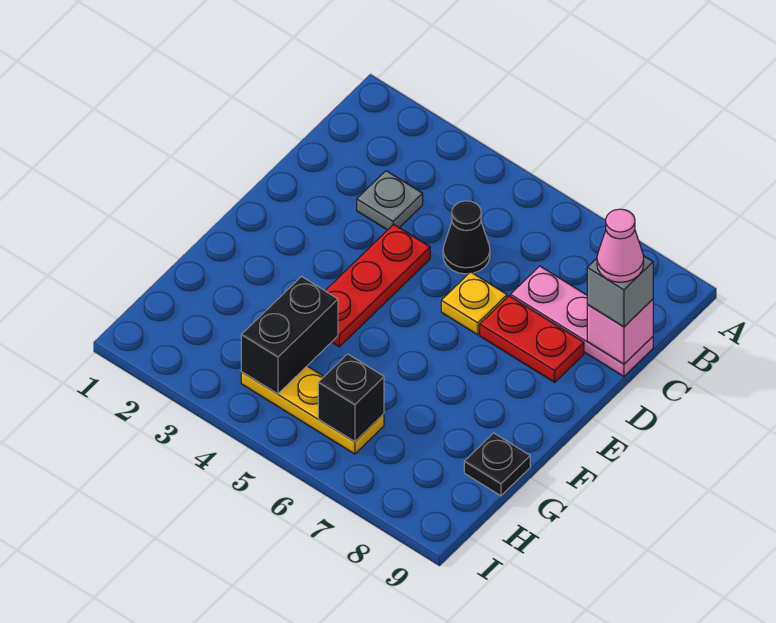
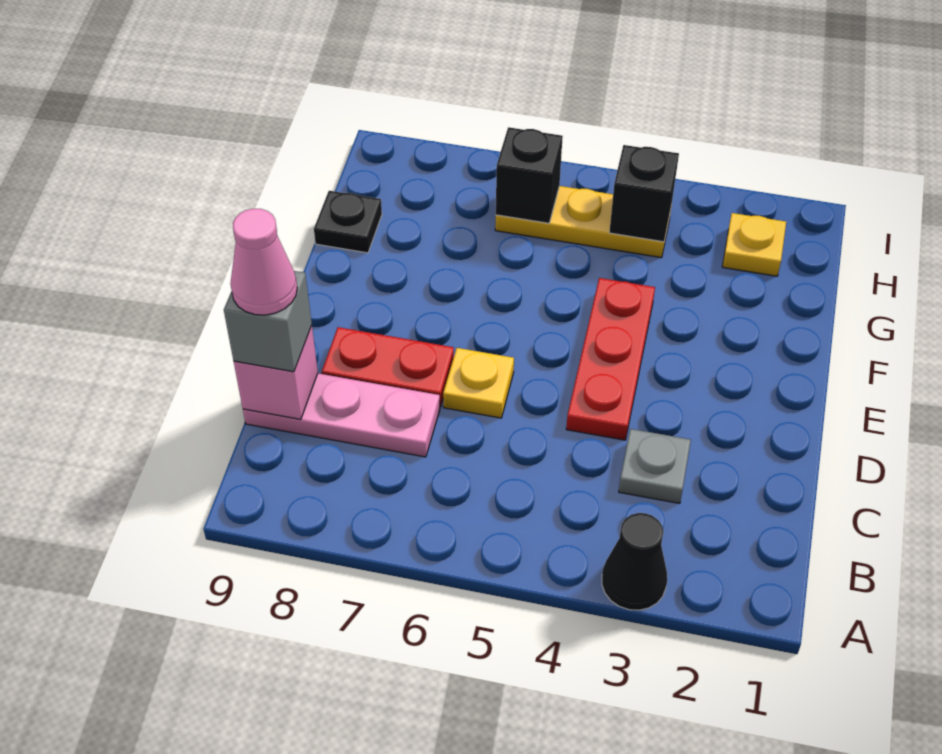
black cone C5 level 1 -> black cone A3 level 1
black brick G4:H4 level 2 -> black brick H4 level 2
none -> yellow plate H2 level 1

